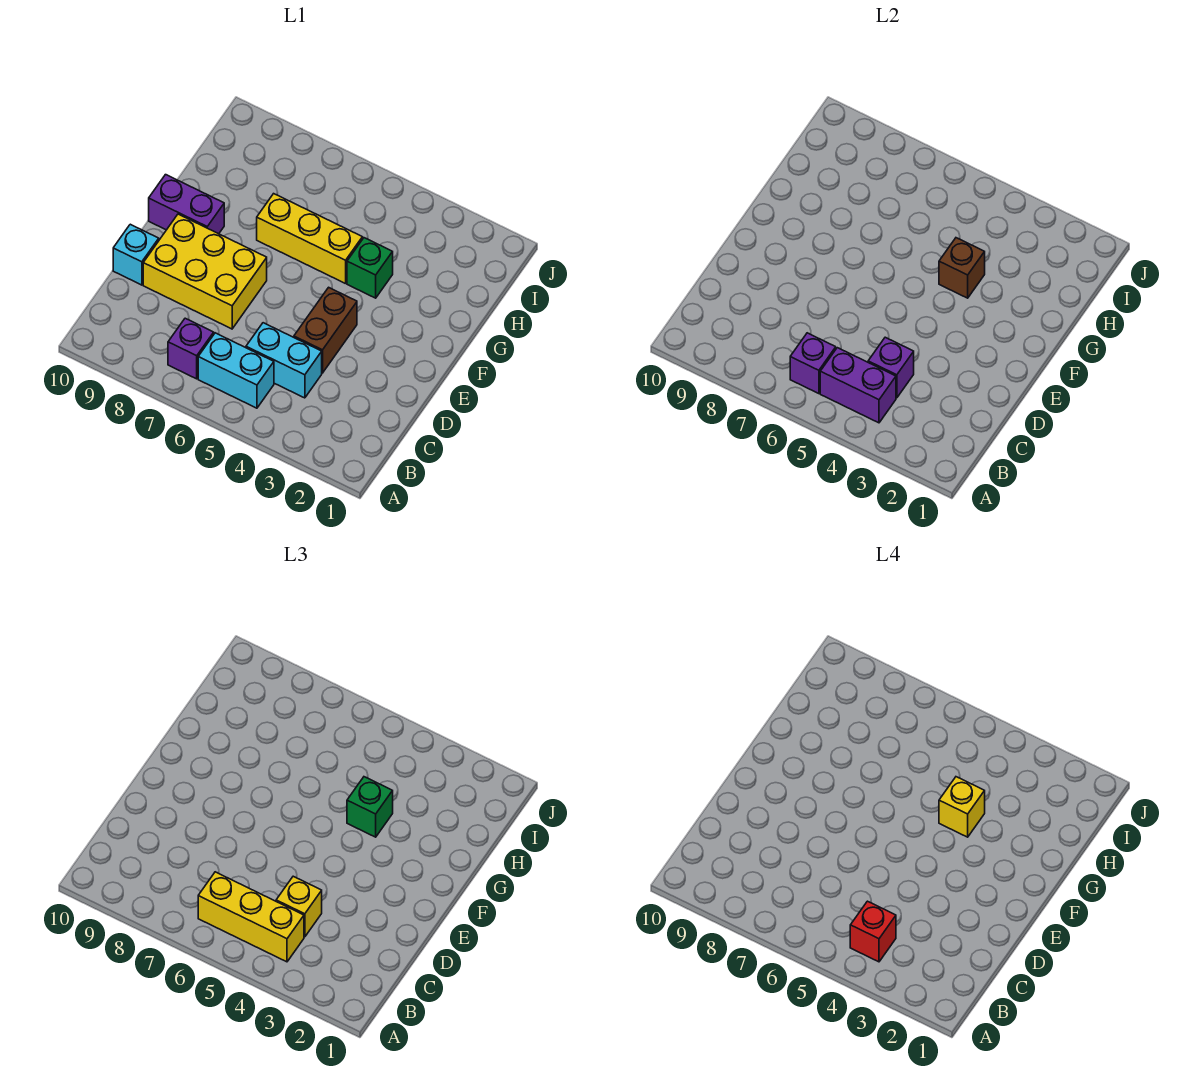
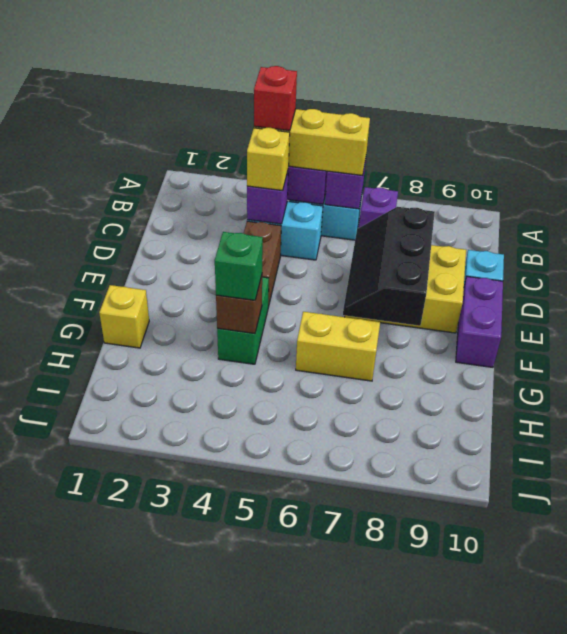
none -> black slope D7:F8 level 2 top 8
purple brick F9:F10 level 1 -> purple brick E10:F10 level 1
green brick G4 level 1 -> green brick F4:G4 level 1
yellow brick G4 level 4 -> yellow brick G1 level 1
yellow brick G5:G7 level 1 -> yellow brick G6:G7 level 1

